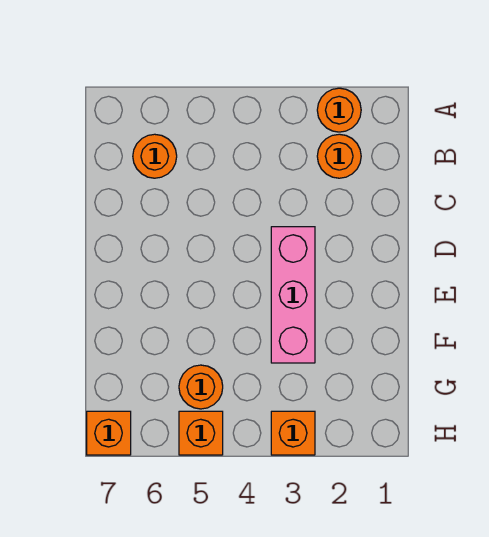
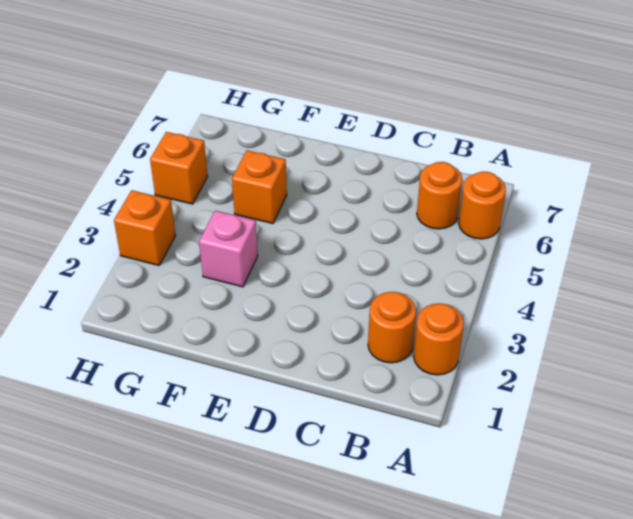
pink brick D3:F3 level 1 -> pink brick F3 level 1
orange round brick G5 level 1 -> orange round brick A6 level 1
orange brick H7 level 1 -> orange brick F5 level 1

